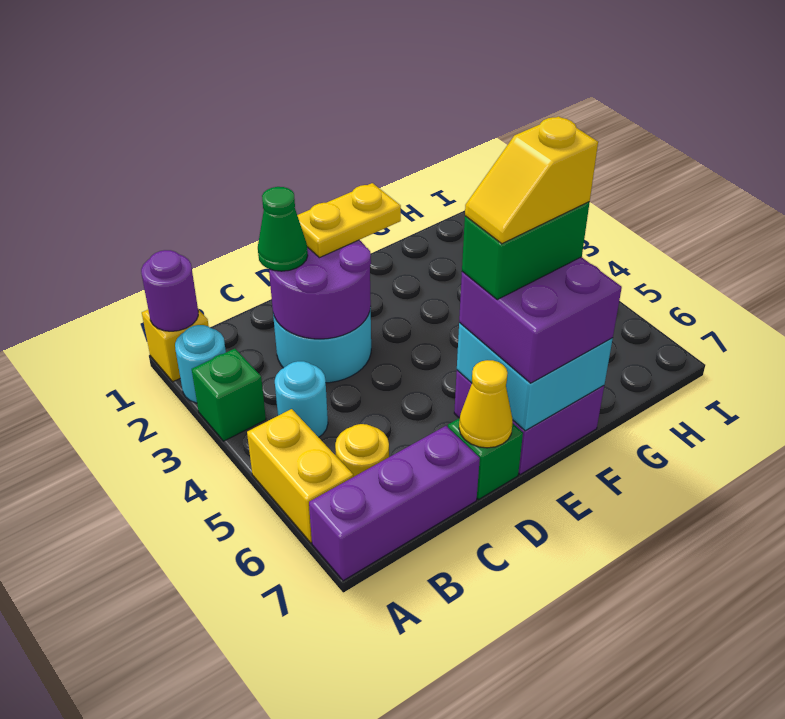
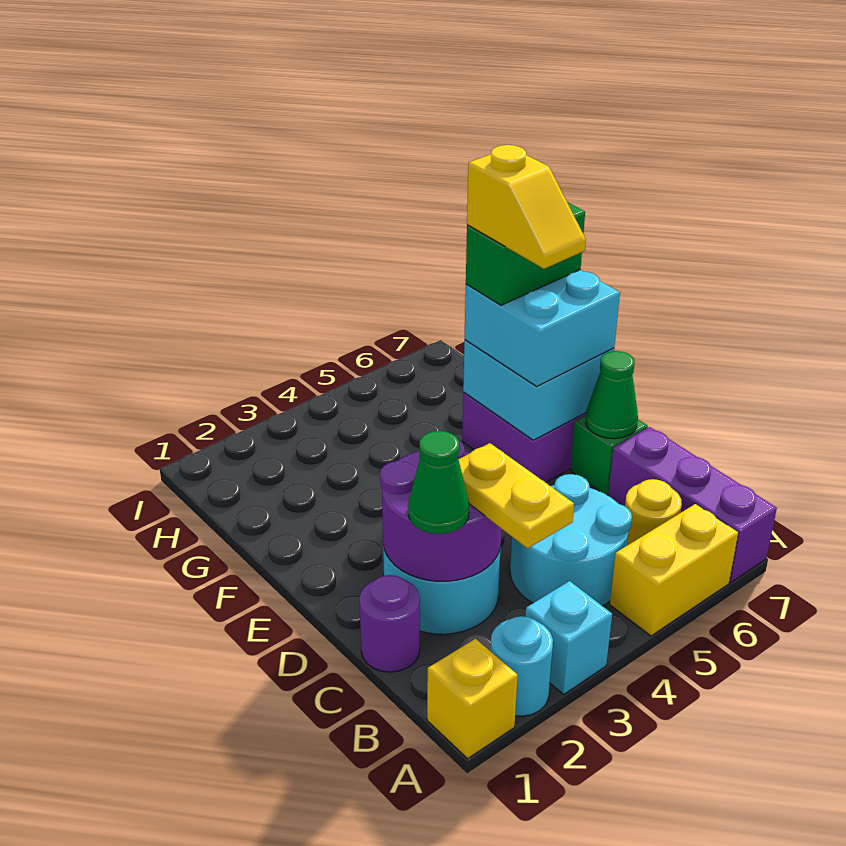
purple round brick A1 level 2 -> purple round brick C1 level 1
green brick A3 level 1 -> cyan brick A3 level 1
cyan round brick B4 level 1 -> cyan round brick B4:C5 level 1
yellow plate D2:E2 level 3 -> yellow plate B3:C3 level 3
yellow cone D7 level 2 -> green cone D7 level 2
purple brick E6:F7 level 3 -> cyan brick E6:F7 level 3
green brick E6:F6 level 4 -> green brick F6:F7 level 4

